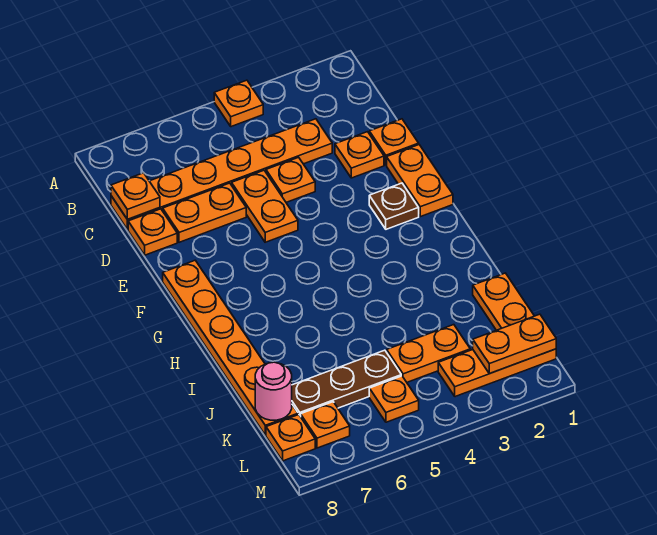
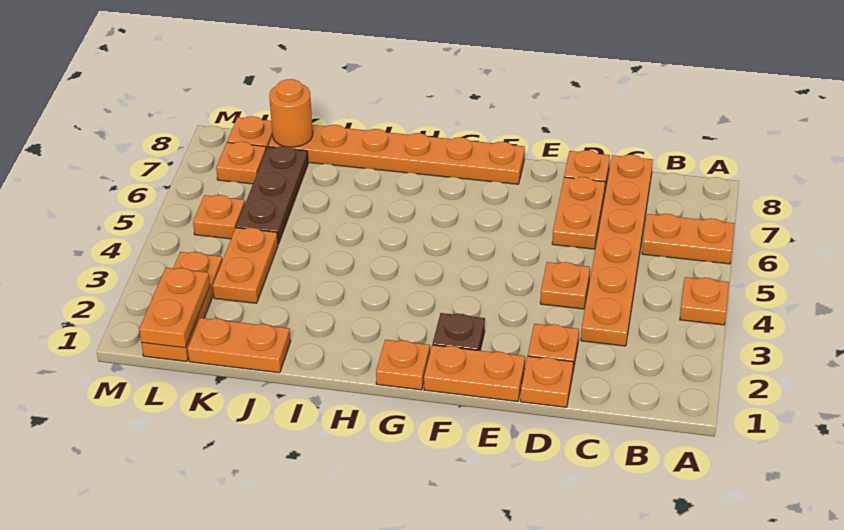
orange plate C8 level 2 -> orange plate G1 level 1
orange plate D5:E5 level 1 -> orange plate A6:B6 level 1
pink round brick K8 level 2 -> orange round brick K8 level 2

